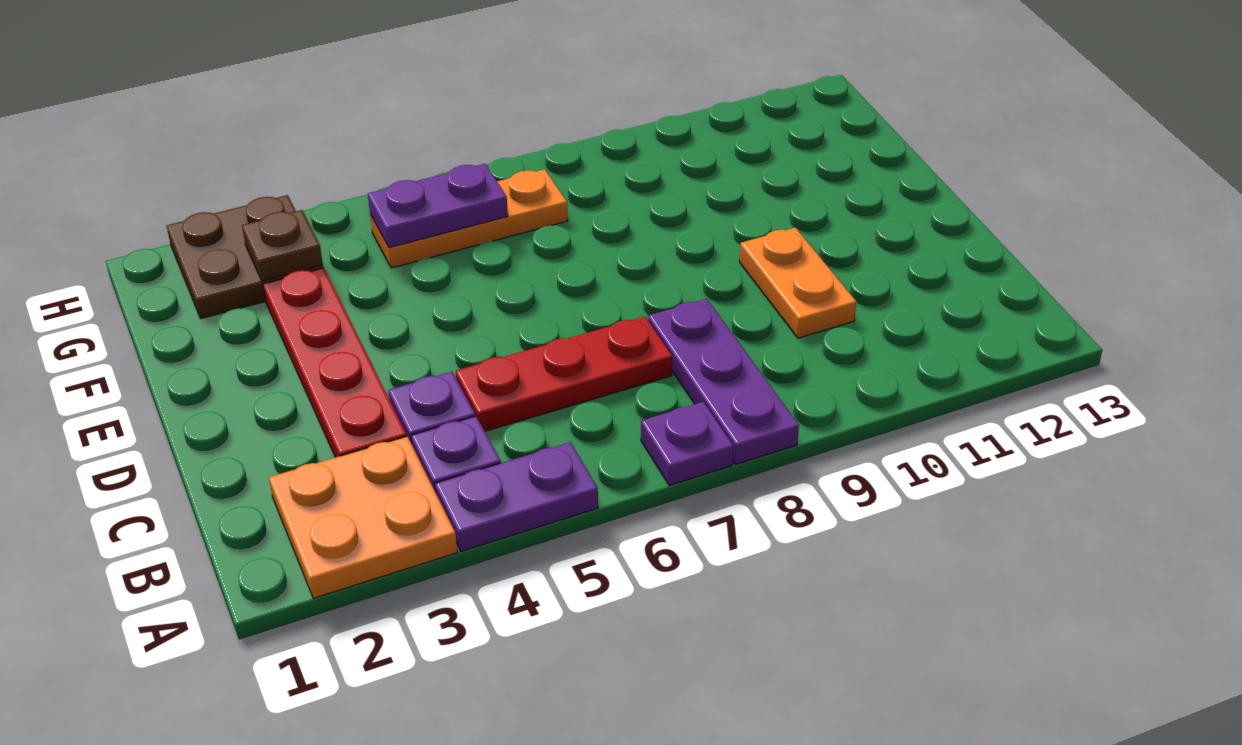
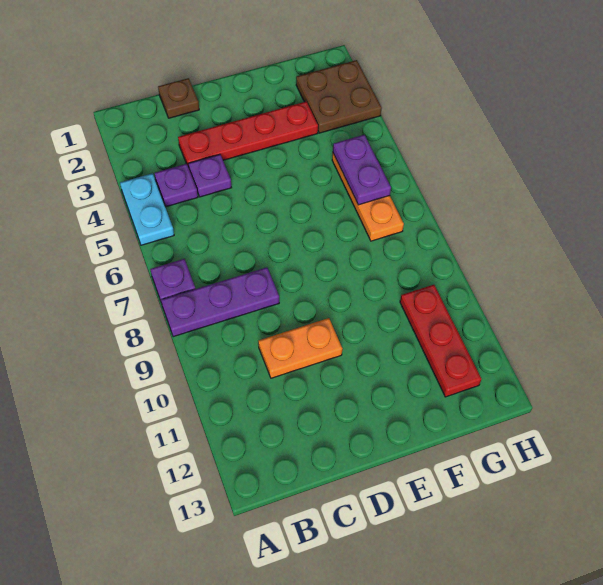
orange plate A2:B3 level 1 -> none
purple plate A4:A5 level 1 -> cyan plate A4:A5 level 1
red plate C5:C7 level 1 -> red plate G10:G12 level 1
brown plate G3 level 2 -> brown plate C1 level 1

